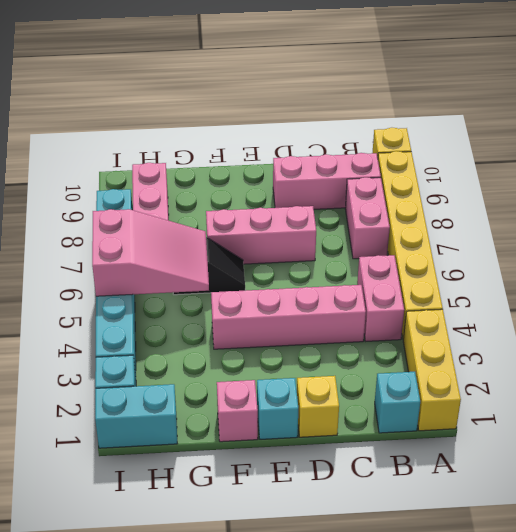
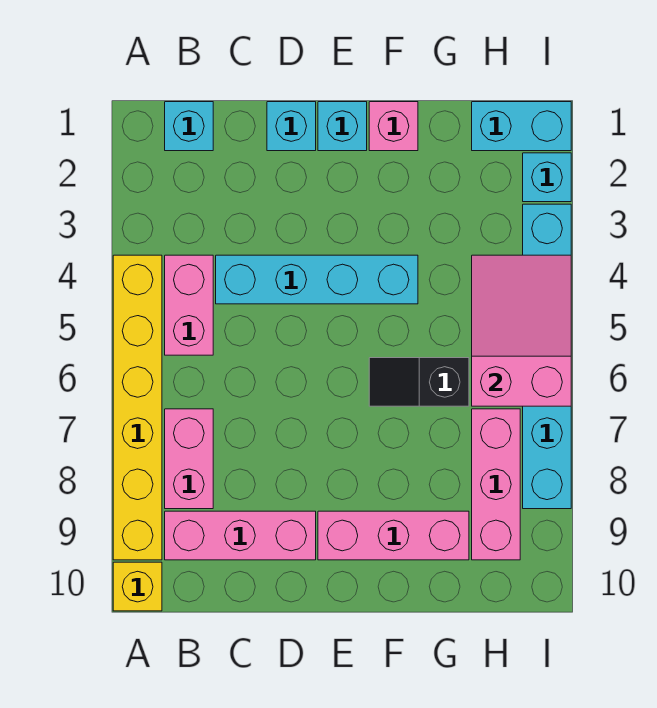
yellow brick A1:A3 level 1 -> none
pink brick C4:F4 level 1 -> cyan brick C4:F4 level 1
yellow brick D1 level 1 -> cyan brick D1 level 1
pink brick D7:F7 level 1 -> pink brick E9:G9 level 1
pink slope G5:I6 level 2 top I -> pink slope H4:I6 level 2 top 6

